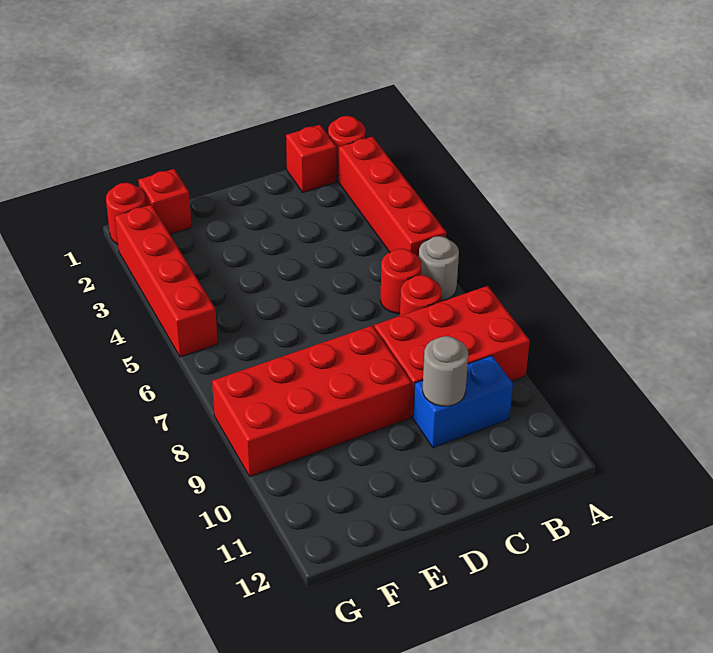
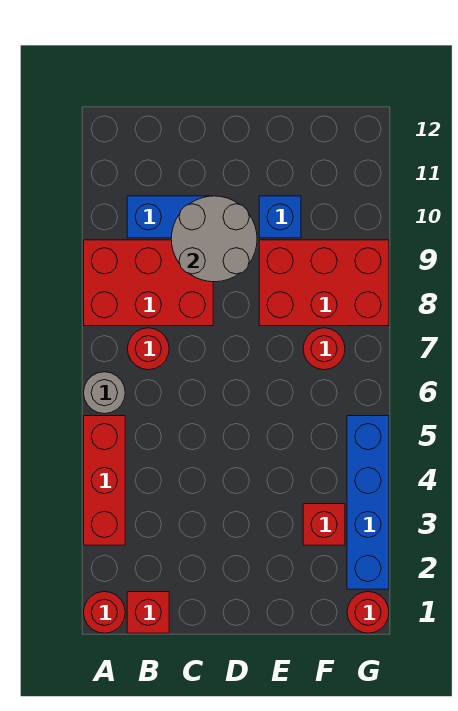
red brick A2:A5 level 1 -> red brick A3:A5 level 1
red round brick B6 level 1 -> red round brick F7 level 1
grey round brick C10 level 2 -> grey round brick C9:D10 level 2
red brick D8:G9 level 1 -> red brick E8:G9 level 1
none -> blue brick E10 level 1
red brick F1 level 1 -> red brick F3 level 1
red brick G2:G5 level 1 -> blue brick G2:G5 level 1

